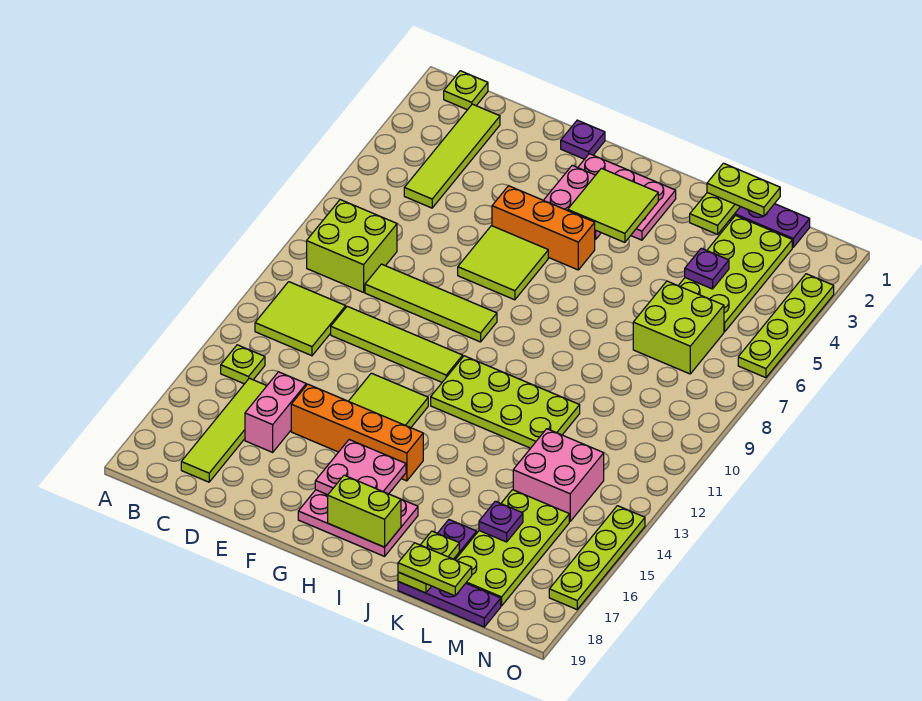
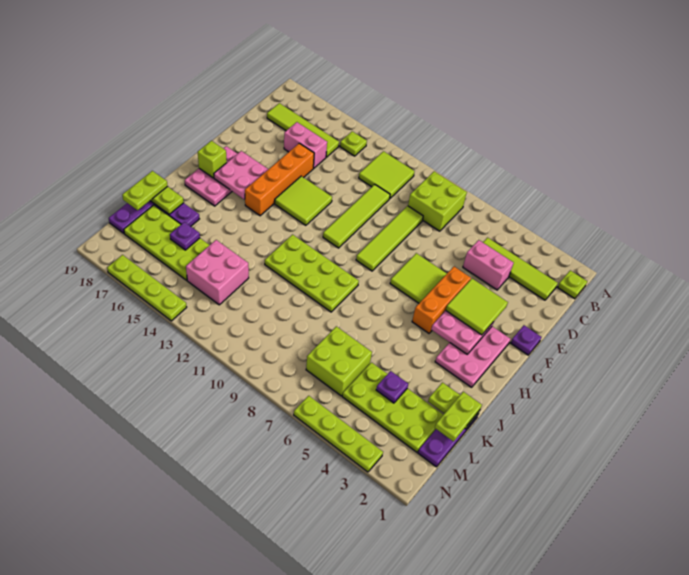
none -> pink brick D4:D5 level 1
lime tile H3:I4 level 3 -> lime tile F3:G4 level 3
lime plate H11:K12 level 1 -> lime plate I9:J12 level 1
lime brick H18:I18 level 2 -> lime brick H18 level 2

